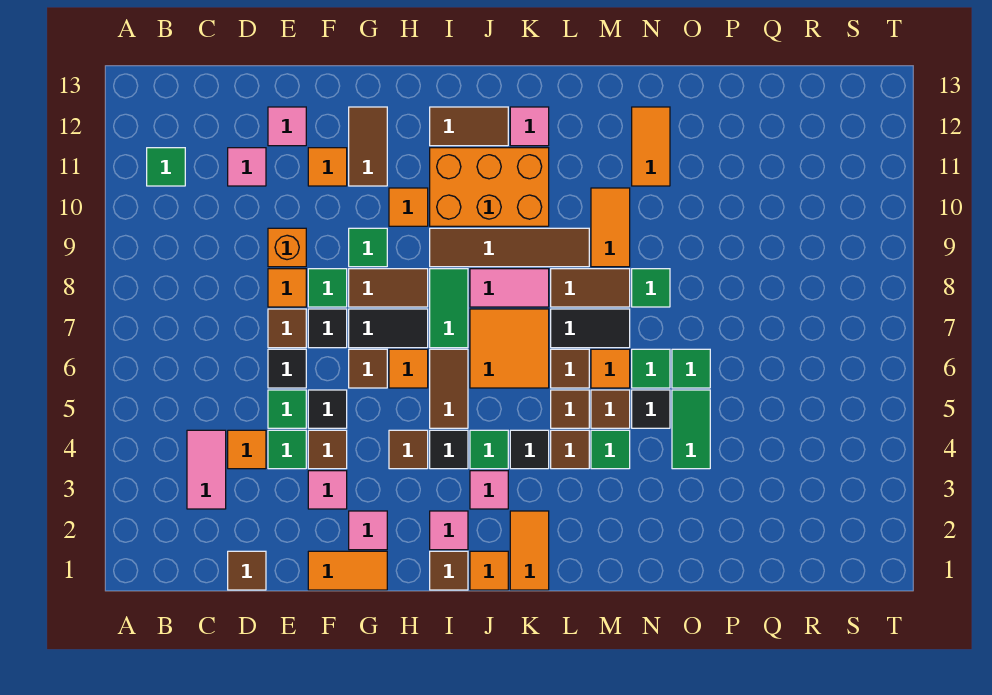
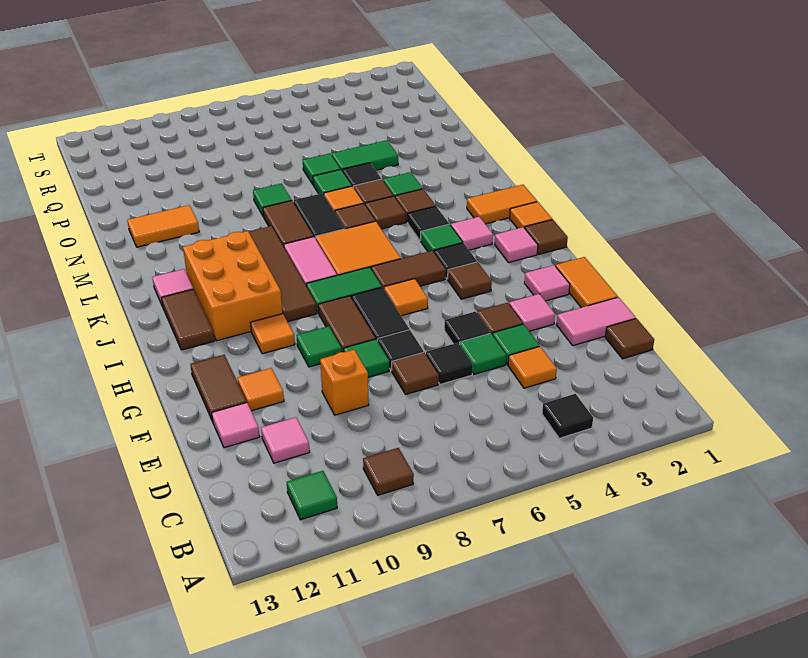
none -> black tile B4 level 1
pink tile C3:C4 level 1 -> pink tile E1:E2 level 1
orange tile E8 level 1 -> none
brown tile G6 level 1 -> brown tile B9 level 1
brown tile G11:G12 level 1 -> brown tile F12:G12 level 1
orange tile M9:M10 level 1 -> none

